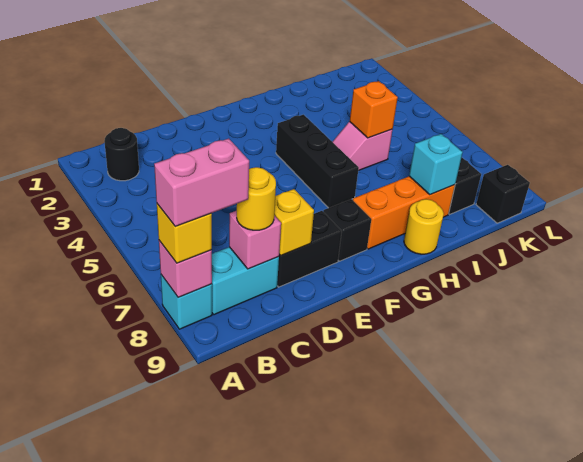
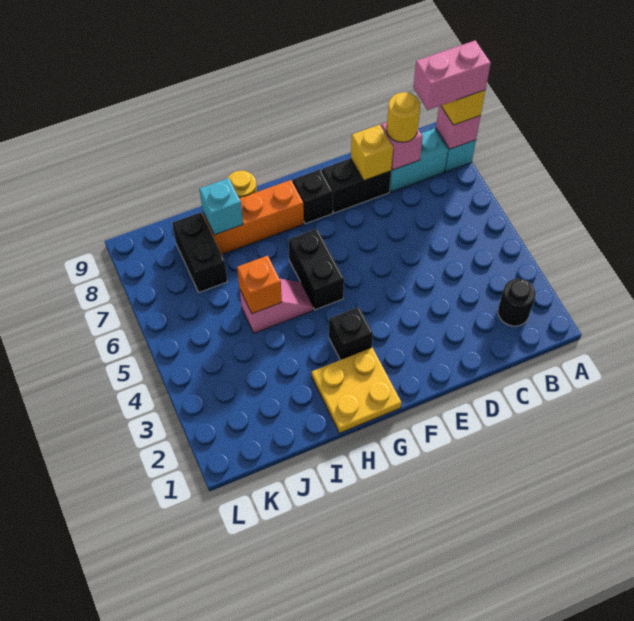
none -> yellow plate G1:H2 level 1
black brick G4:G6 level 1 -> black brick G5:G6 level 1
black brick K9 level 1 -> black brick G3 level 1

